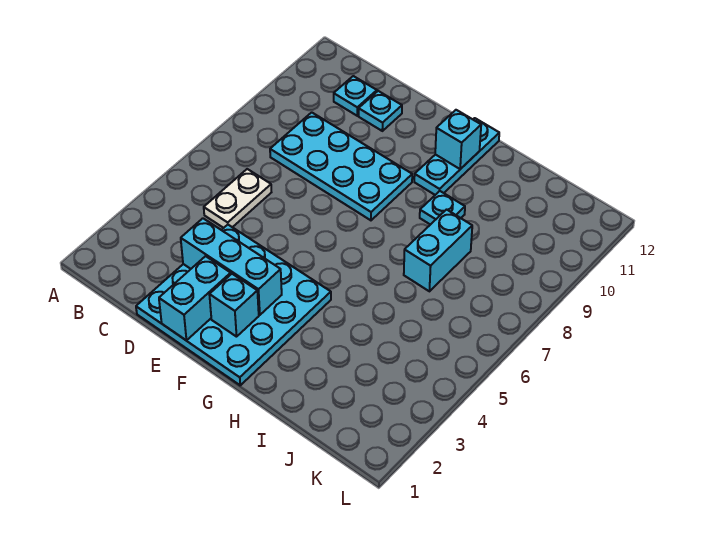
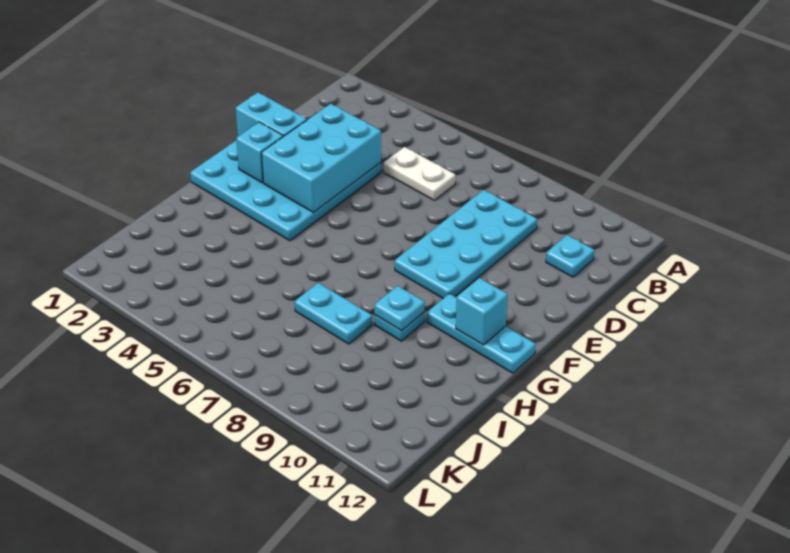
cyan brick D3:F3 level 2 -> cyan brick D3:F4 level 2
cyan plate D11 level 1 -> cyan plate H9 level 2
cyan brick I7:I8 level 1 -> cyan plate I7:I8 level 1

